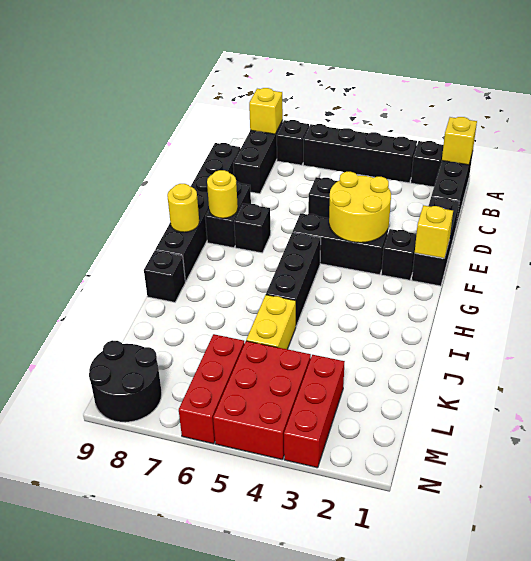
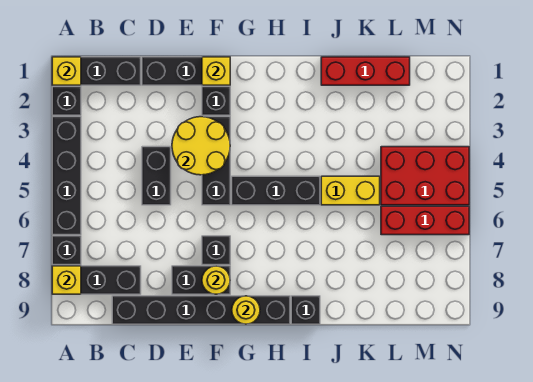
red brick L3:N3 level 1 -> red brick J1:L1 level 1
black round brick M8:N9 level 1 -> none

